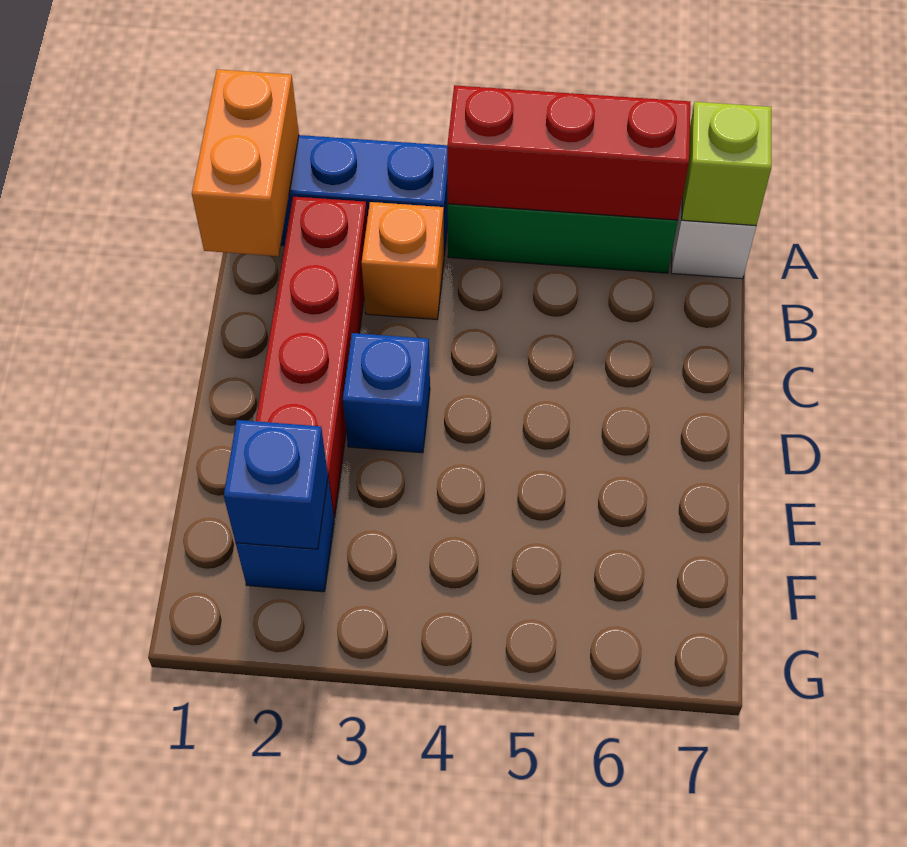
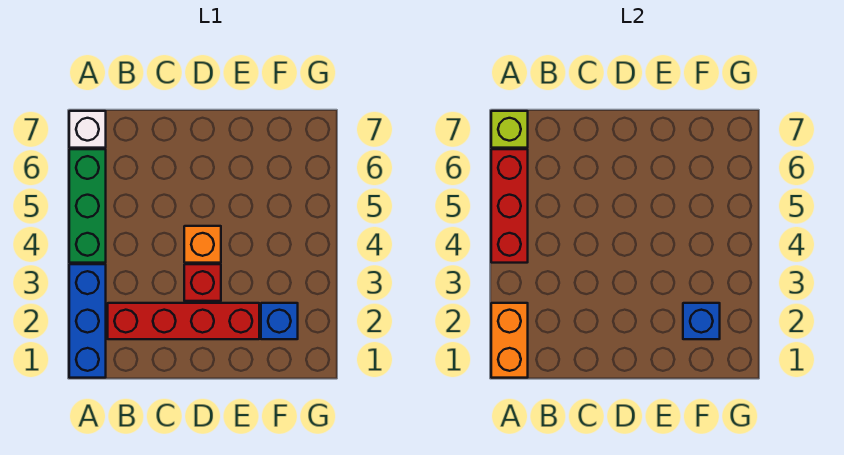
orange brick A1:B1 level 2 -> orange brick A1:A2 level 2
orange brick B3 level 1 -> orange brick D4 level 1
blue brick D3 level 1 -> red brick D3 level 1

